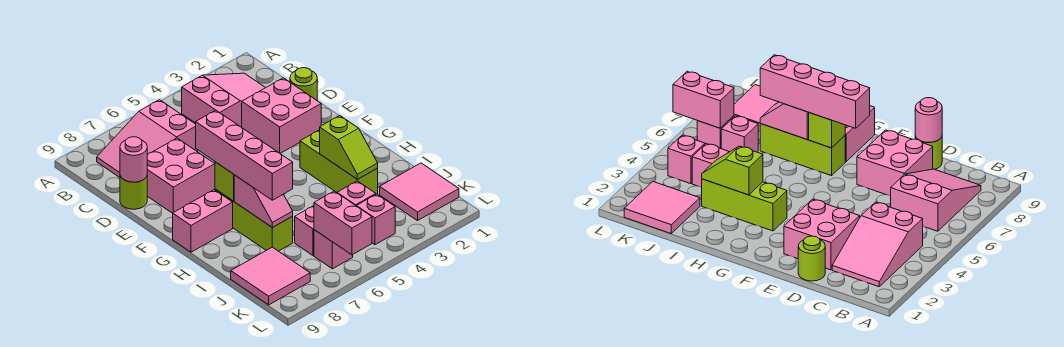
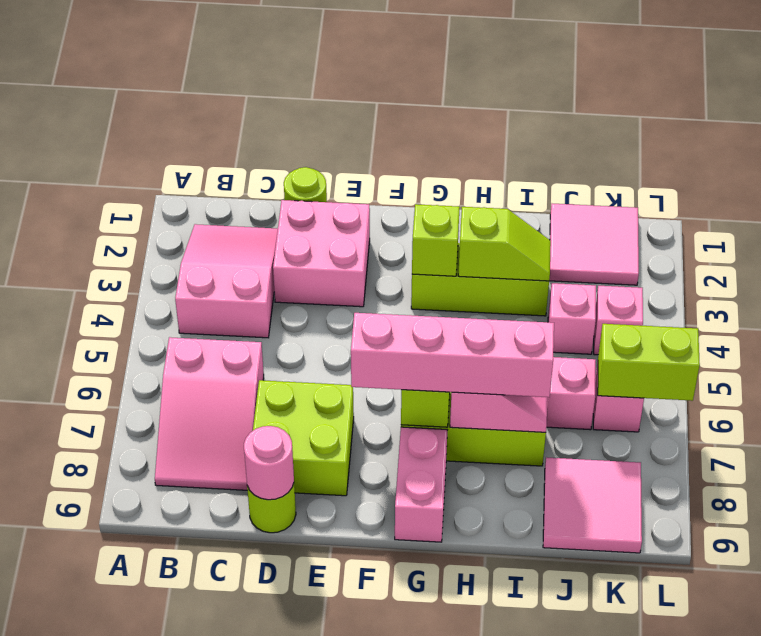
pink brick D7:E8 level 1 -> lime brick D7:E8 level 1
none -> lime brick G3 level 2
pink brick K6:L6 level 2 -> lime brick K6:L6 level 2

